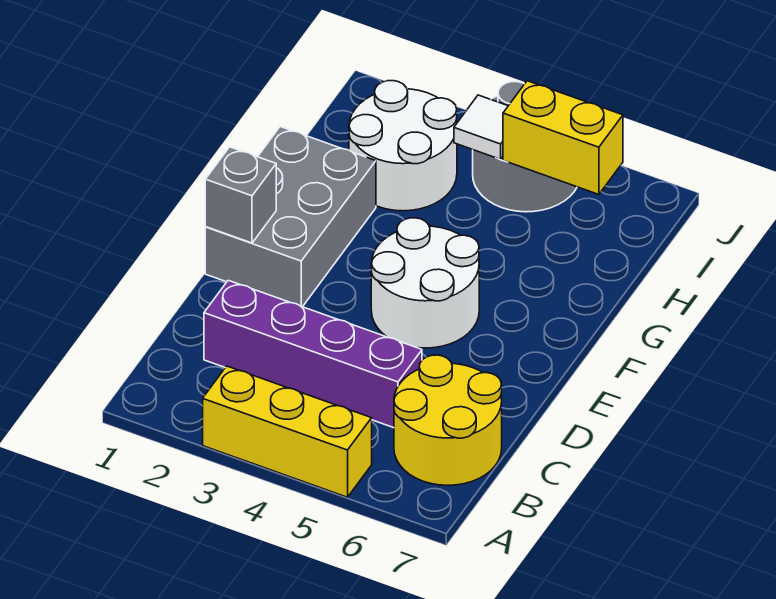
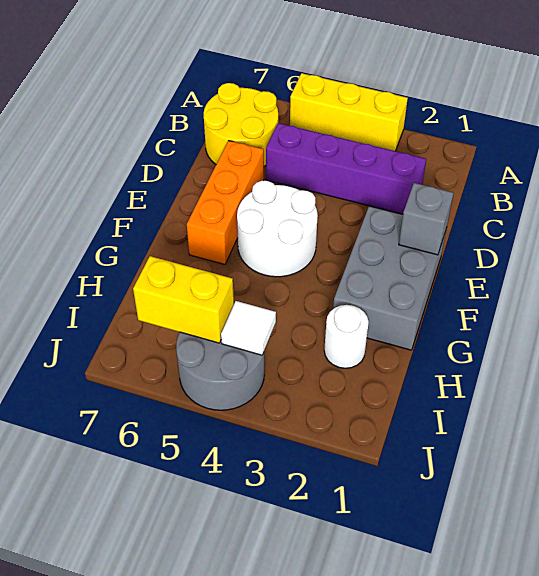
none -> orange brick D6:F6 level 1
white round brick H2:I3 level 1 -> white round brick H2 level 1

